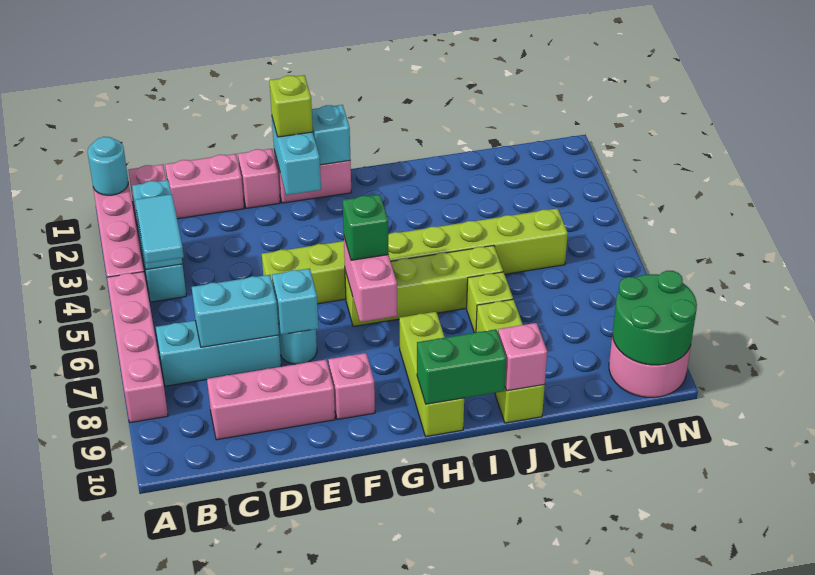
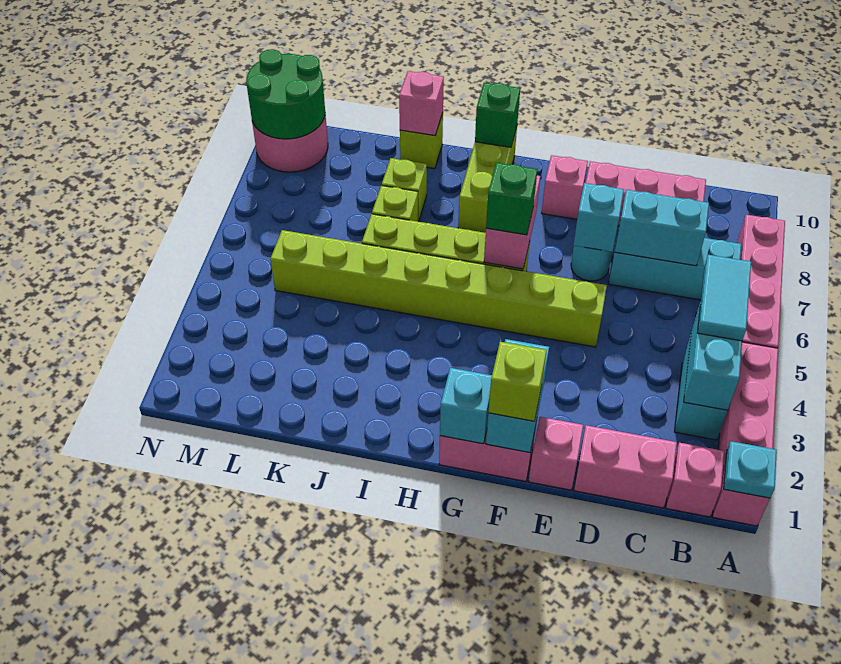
cyan round brick A1 level 2 -> cyan plate A1 level 2
green brick H10:I10 level 2 -> green brick H10 level 2

